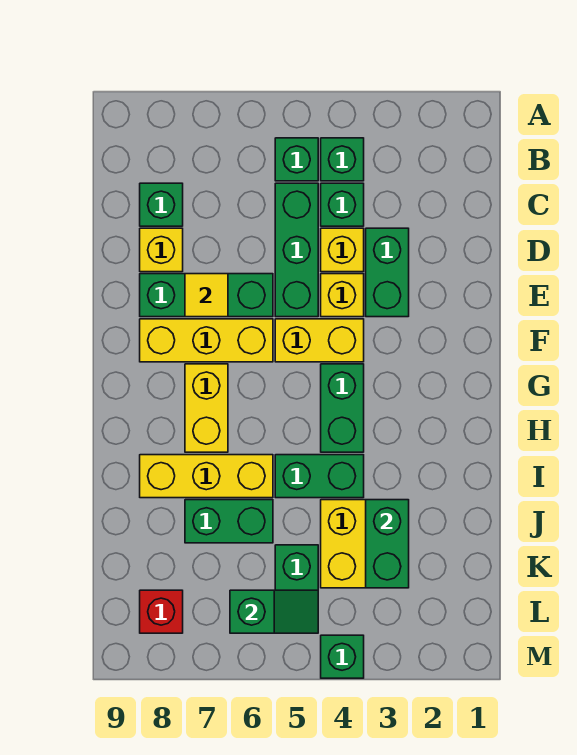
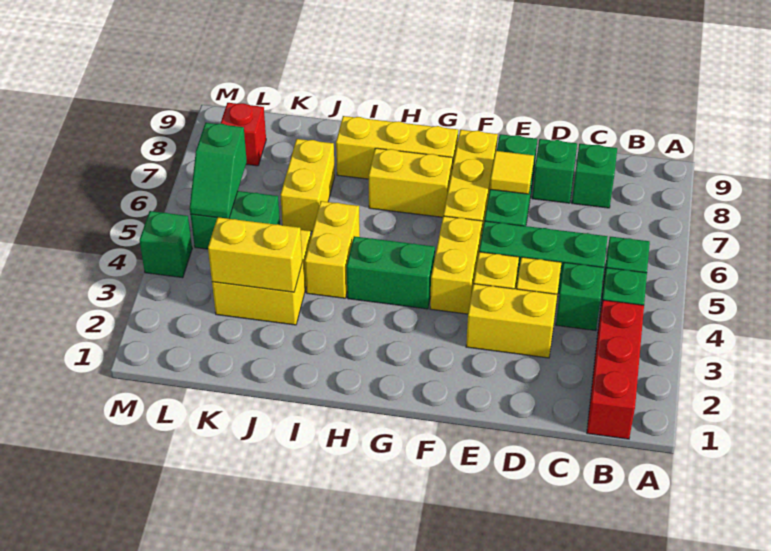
none -> red brick B1:B3 level 1
green brick D3:E3 level 1 -> yellow brick D3:E3 level 1
yellow brick D8 level 1 -> green brick D8 level 1
green brick I4:I5 level 1 -> yellow brick I4:I5 level 1
yellow brick I6:I8 level 1 -> yellow brick G8:I8 level 1
green brick J3:K3 level 2 -> yellow brick J3:K3 level 2
green brick J6:J7 level 1 -> yellow brick J6:J7 level 1

